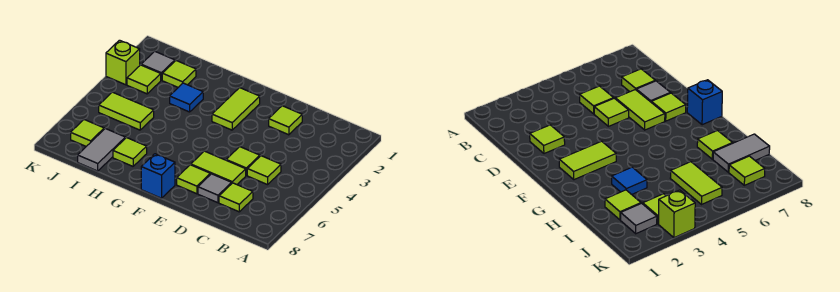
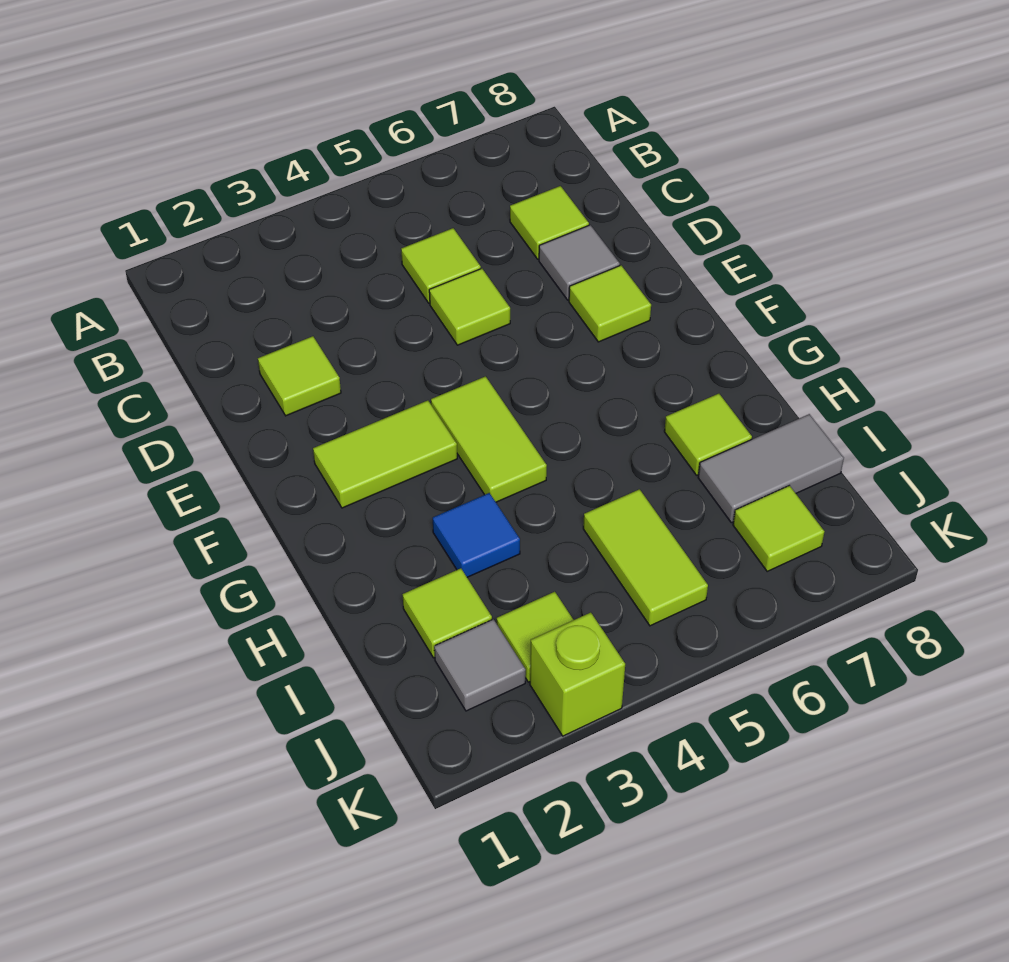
lime tile D6:E6 level 1 -> lime tile F4:G4 level 1
blue brick F8 level 1 -> none

